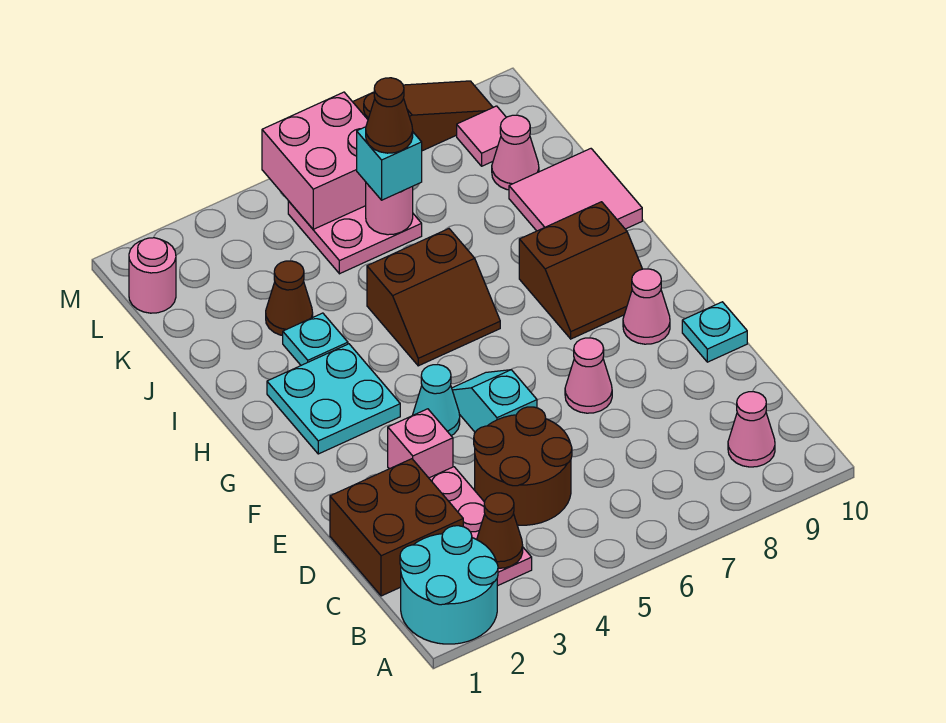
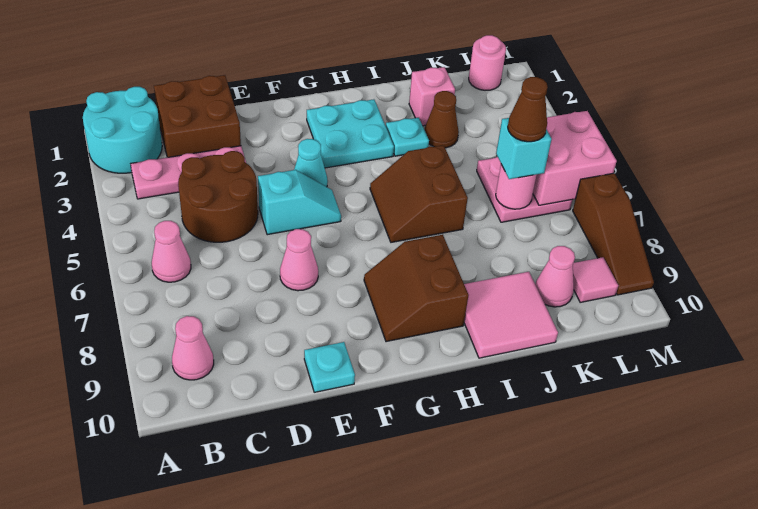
brown cone B3 level 2 -> none
pink brick E3 level 1 -> pink brick J2 level 1
pink cone F9 level 1 -> pink cone B6 level 1

